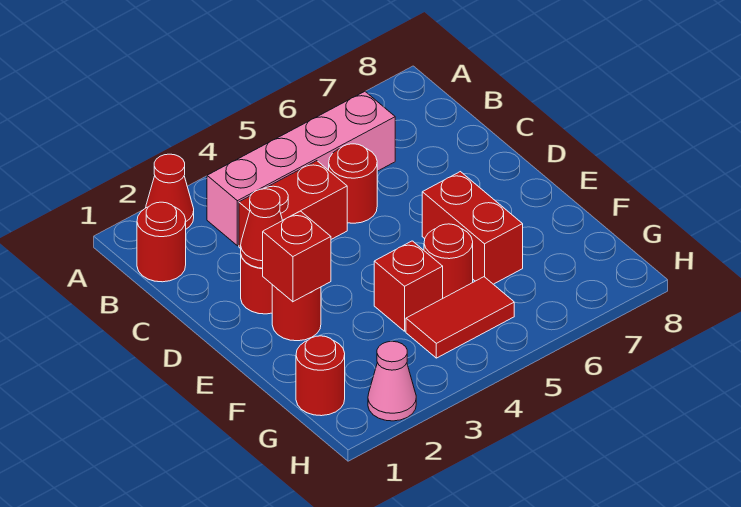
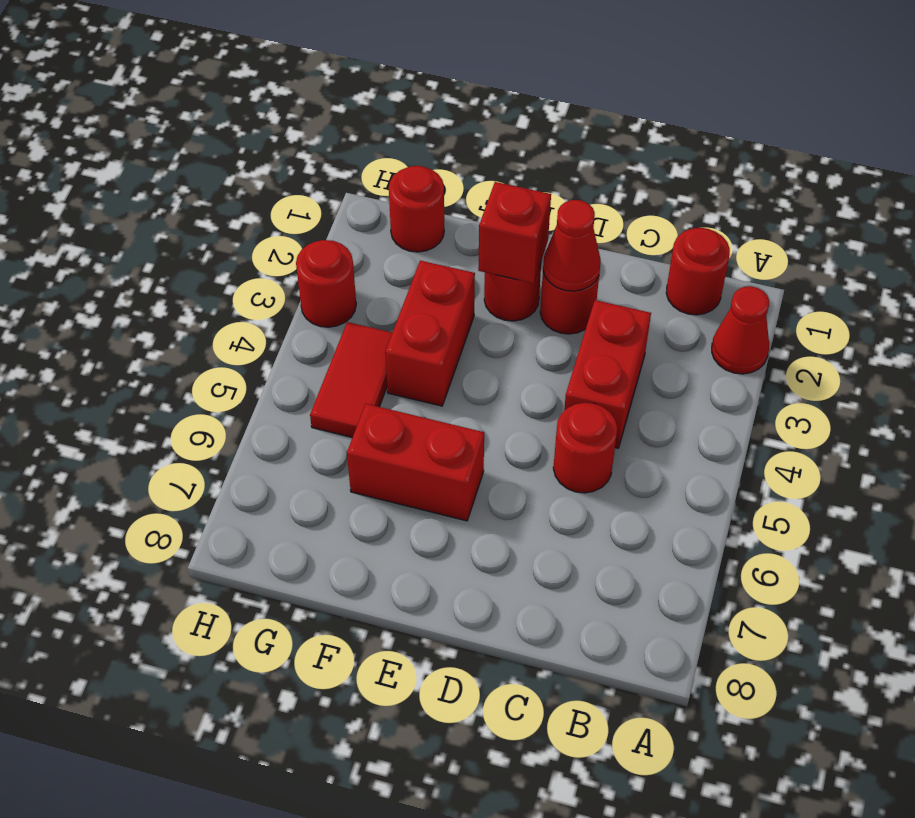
pink brick B3:B6 level 1 -> none
red brick F4 level 1 -> red brick F3:F4 level 1
red round brick F5 level 1 -> red round brick H3 level 1
pink cone H2 level 1 -> none

